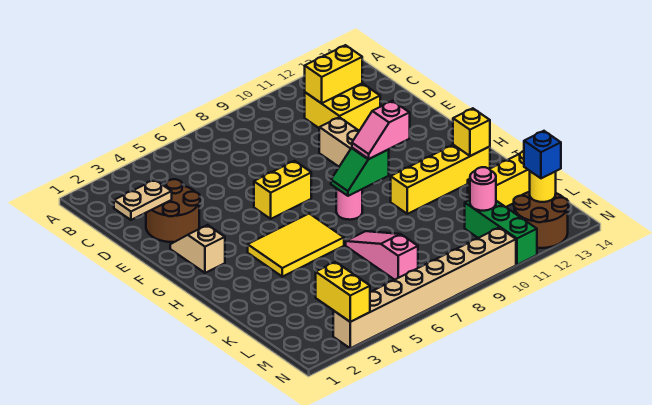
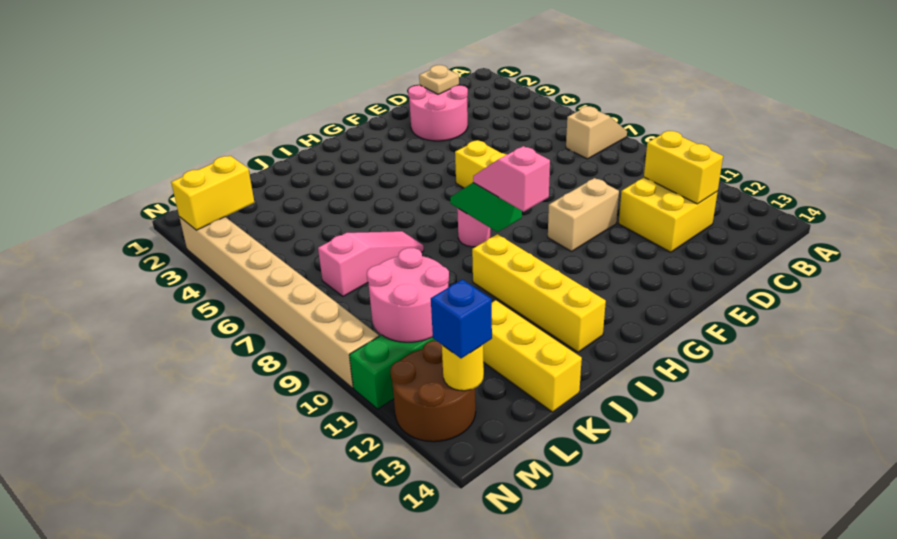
tan plate D1:D2 level 2 -> tan plate D2 level 2
brown round brick D2:E3 level 1 -> pink round brick D2:E3 level 1
tan slope F2:G2 level 1 top G -> tan slope A7:B7 level 1 top B
yellow tile H4:I6 level 1 -> none
yellow brick I13 level 2 -> none
pink round brick L11 level 2 -> pink round brick L10:M11 level 2

